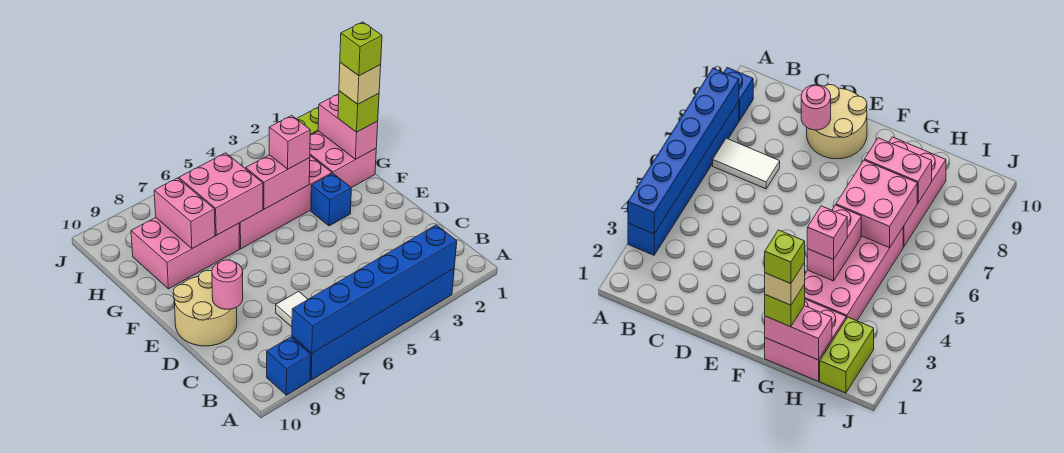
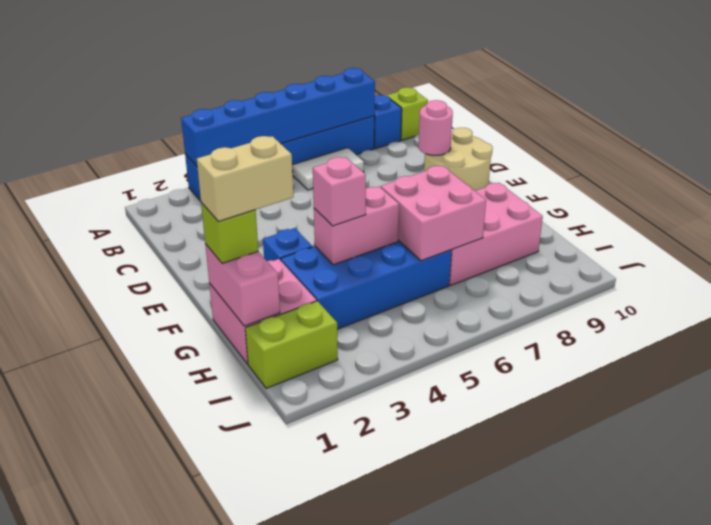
white tile B7:C7 level 1 -> white tile B6:B7 level 1
tan brick G1 level 4 -> tan brick G1:G2 level 4
lime brick G1 level 5 -> lime brick A10 level 1
pink brick G3:H6 level 1 -> blue brick G3:H6 level 1
pink brick G8:H8 level 2 -> none

